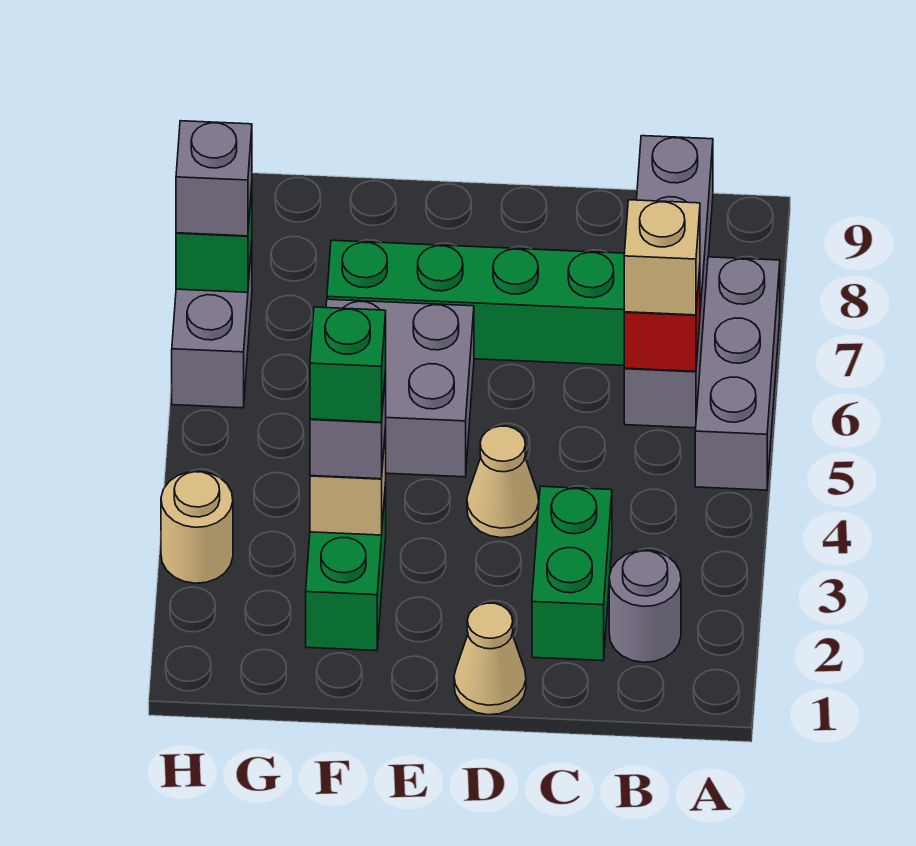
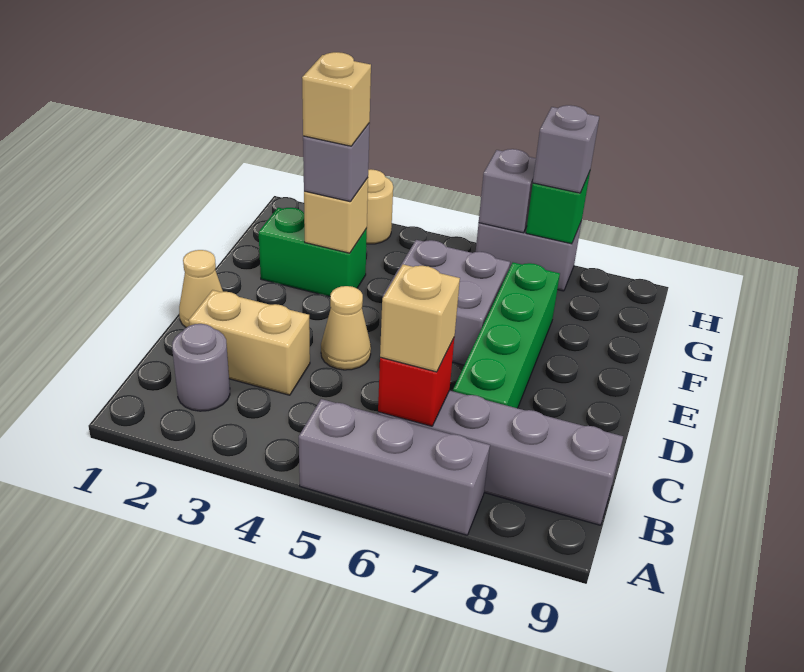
green brick C2:C3 level 1 -> tan brick C2:C3 level 1
green brick F3 level 4 -> tan brick F3 level 4
none -> grey brick H6 level 2

